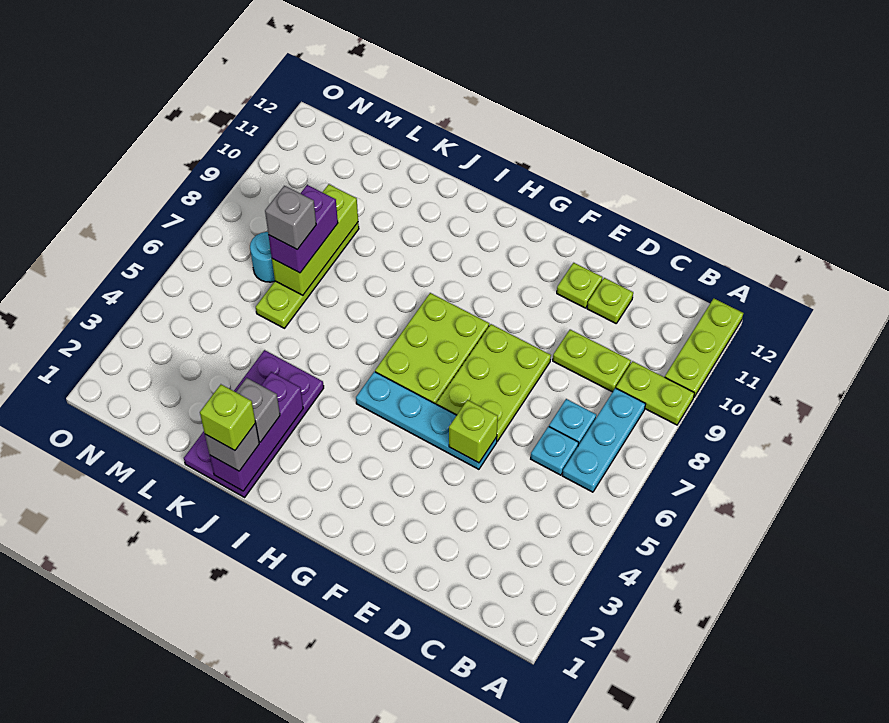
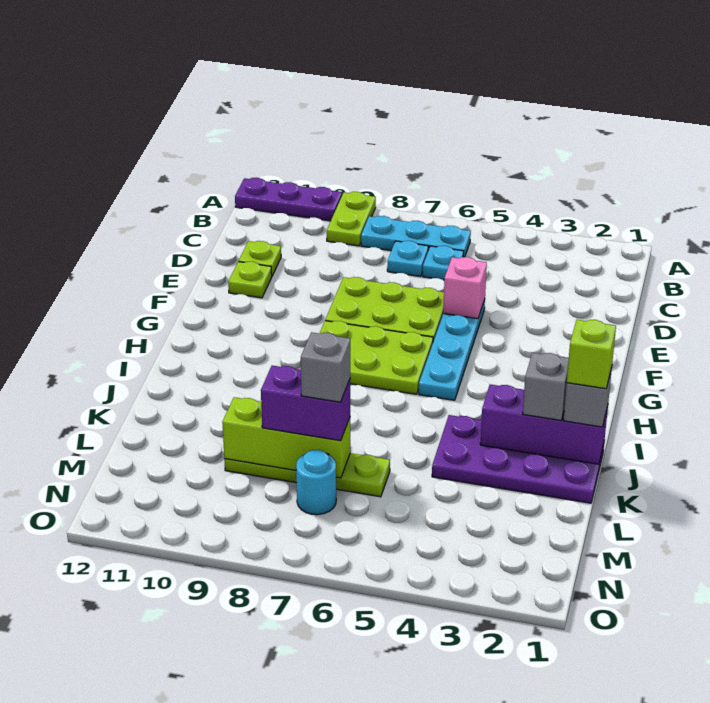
lime plate A10:A12 level 1 -> purple plate A10:A12 level 1
lime plate C9:D9 level 1 -> none
lime brick E5 level 2 -> pink brick E5 level 2

